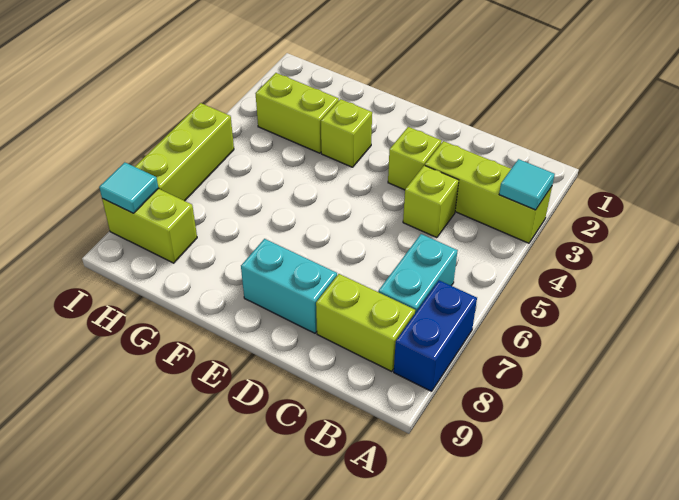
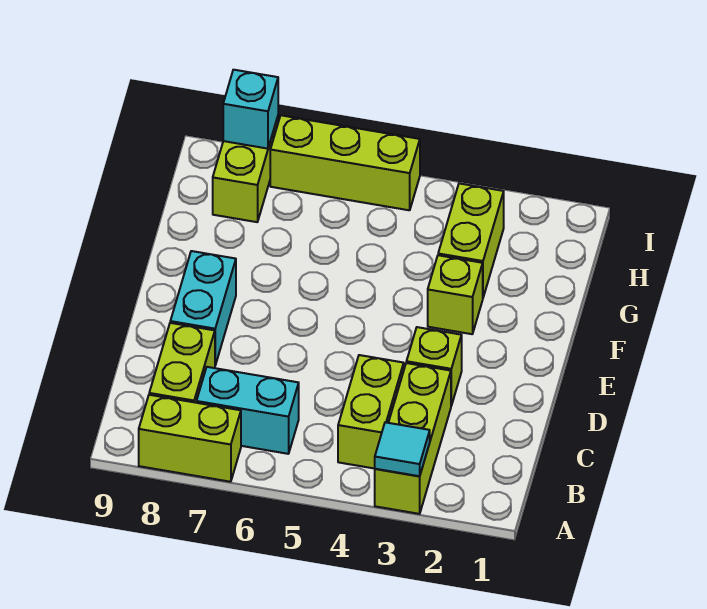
blue brick A7:A8 level 1 -> lime brick A7:A8 level 1
lime brick C4 level 1 -> lime brick B4:C4 level 1
cyan tile I8 level 2 -> cyan brick I8 level 2

